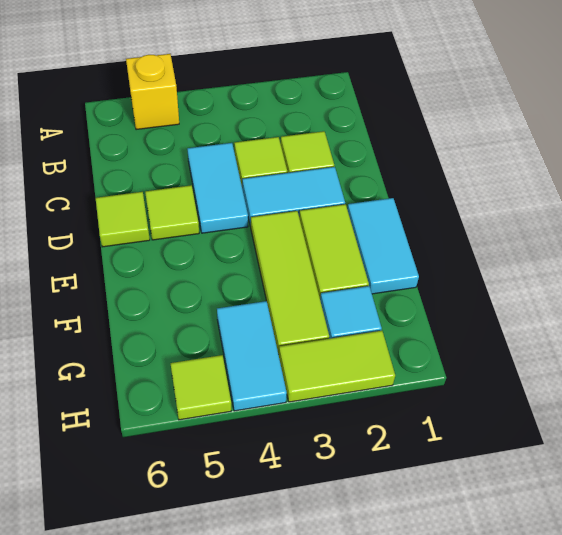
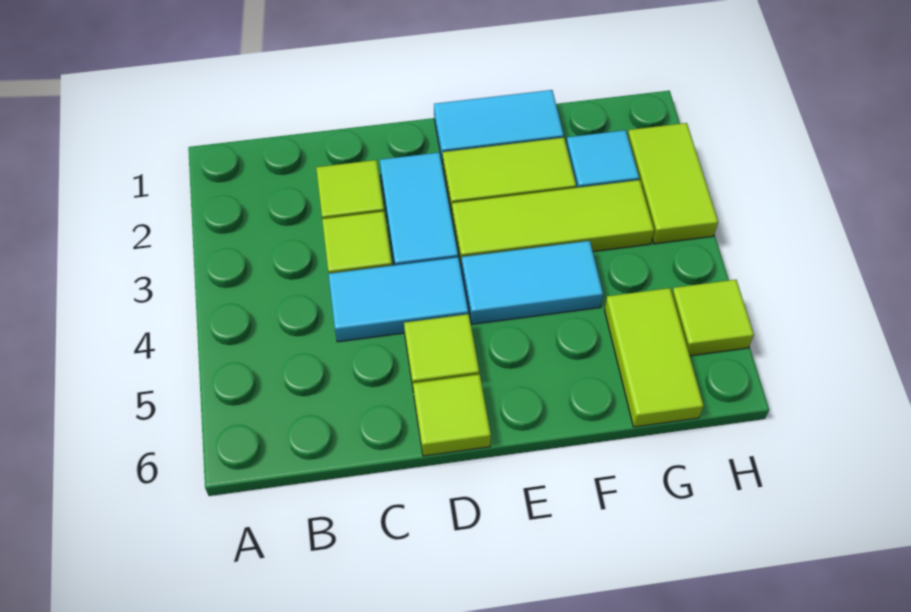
yellow brick A5 level 1 -> none
cyan tile G4:H4 level 1 -> cyan tile E4:F4 level 1
none -> lime tile G5:G6 level 1

